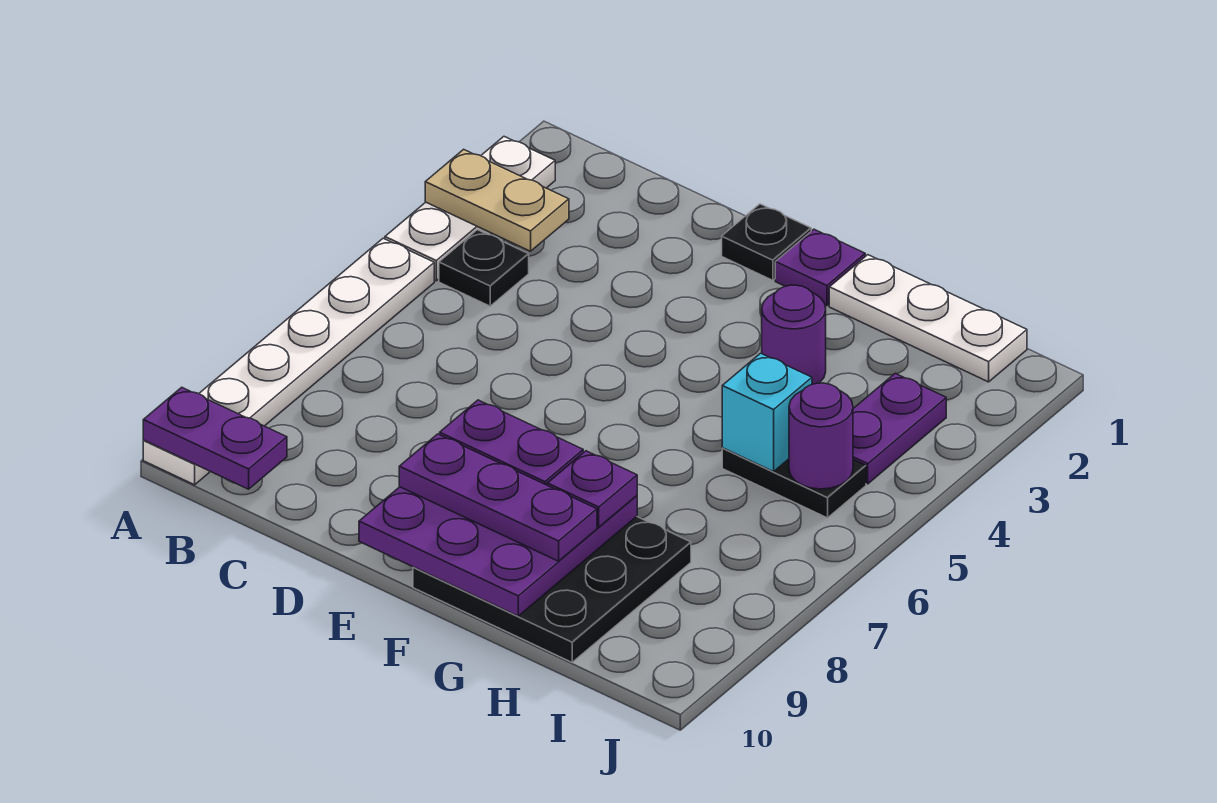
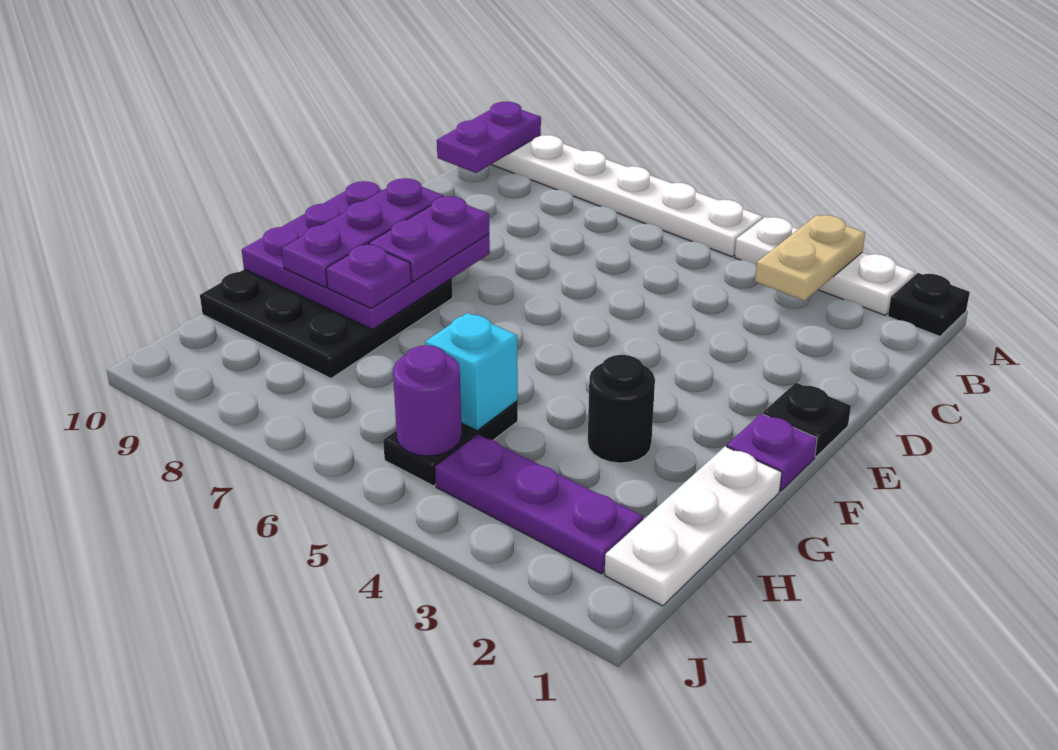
black plate B4 level 1 -> black plate A1 level 1
purple round brick G3 level 1 -> black round brick G3 level 1
purple plate I3:I4 level 1 -> purple plate I2:I4 level 1

